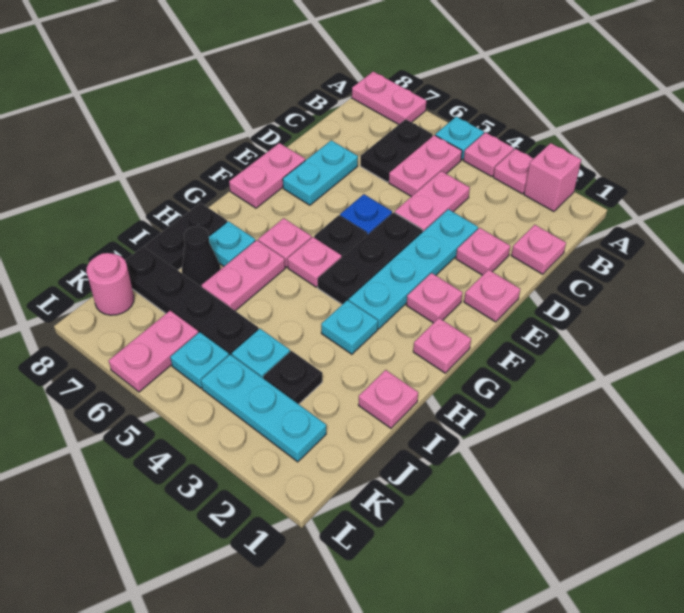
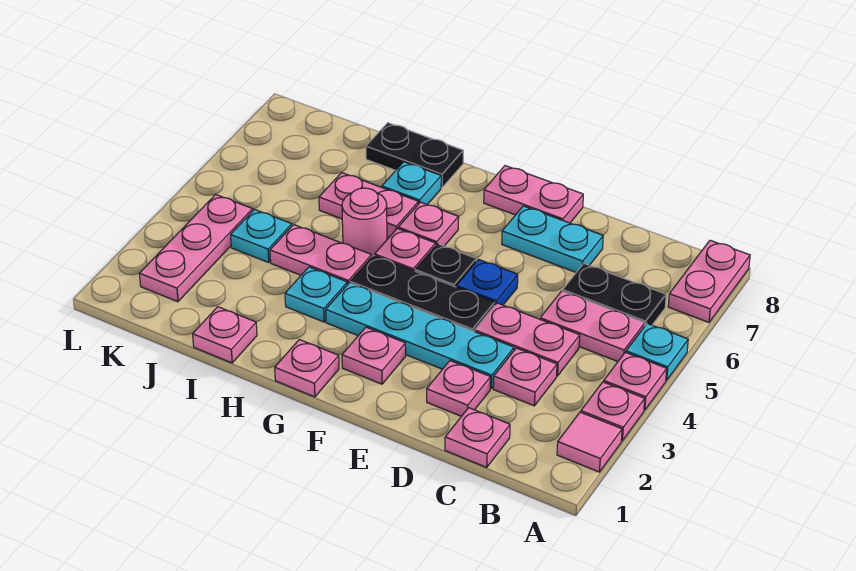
pink brick A2 level 1 -> pink tile A2 level 1
pink plate E1 level 1 -> pink plate C3 level 1
black cone I7 level 1 -> none
black plate J3 level 1 -> none
black plate J5:J8 level 1 -> none
cyan plate K2:K4 level 1 -> pink plate K2:K4 level 1
cyan plate K5 level 1 -> none
pink plate K6:L6 level 1 -> pink plate H4:I4 level 1
pink round brick K8 level 1 -> pink round brick H5 level 1

